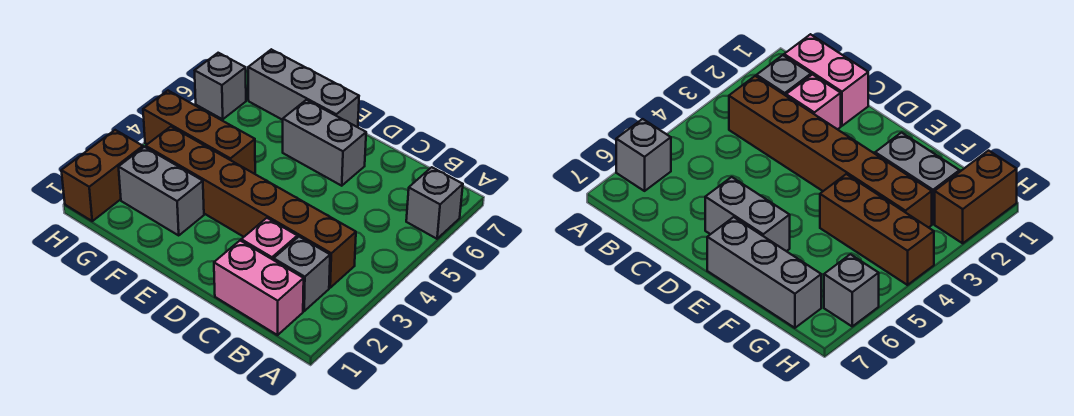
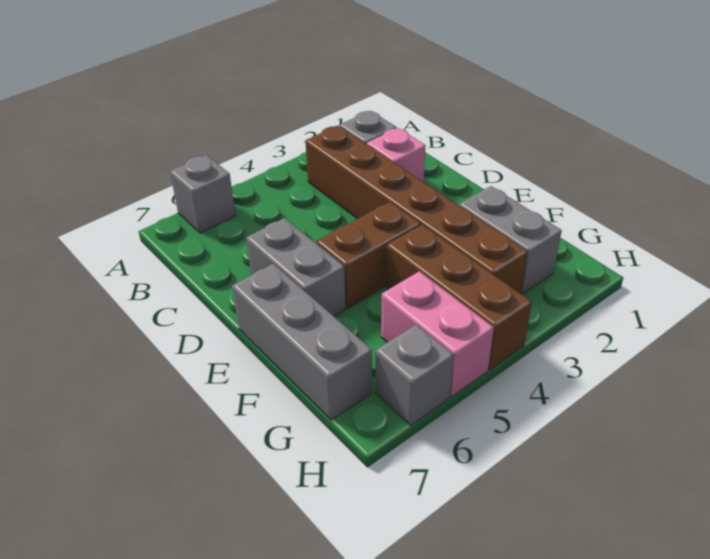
pink brick B1:C1 level 1 -> pink brick G5:H5 level 1
brown brick H1:H2 level 1 -> brown brick E4:E5 level 1

